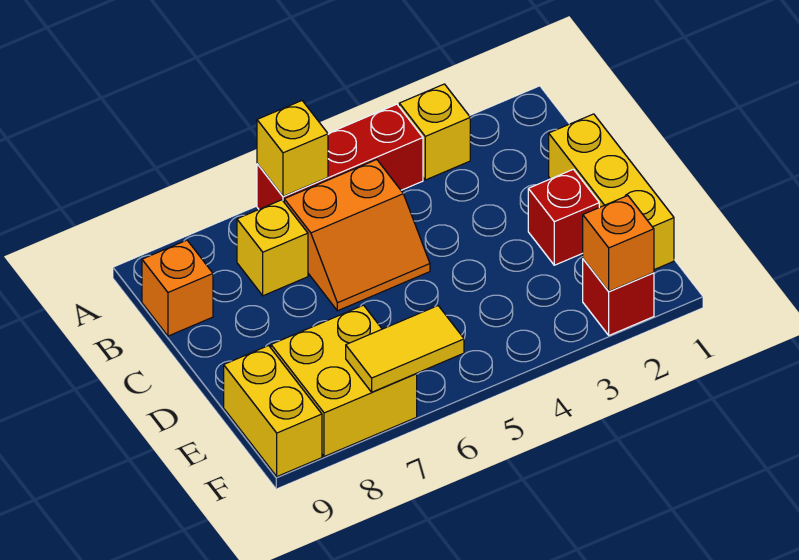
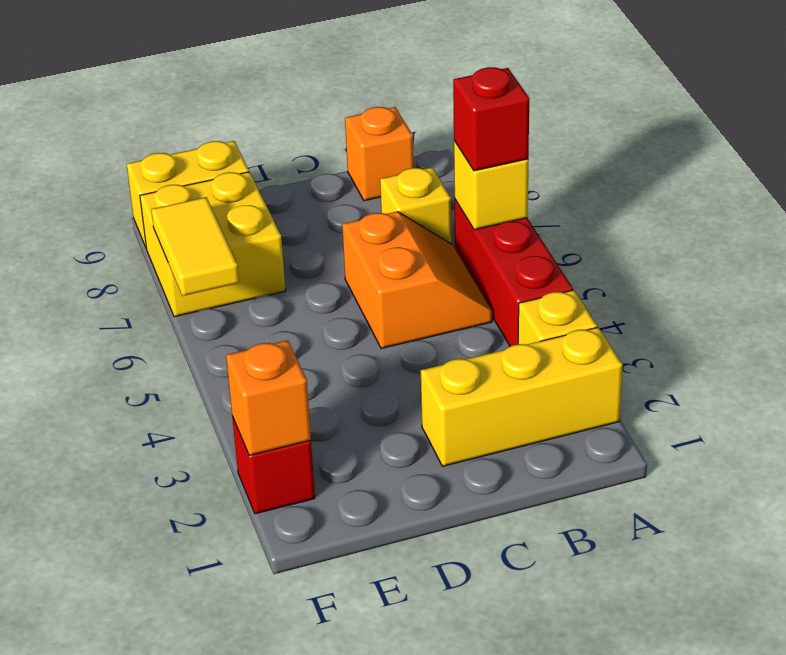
orange slope B5:C6 level 1 top B -> orange slope B5:C6 level 1 top C
yellow brick C1:E1 level 1 -> yellow brick A2:C2 level 1
red brick D2 level 1 -> red brick A6 level 3

